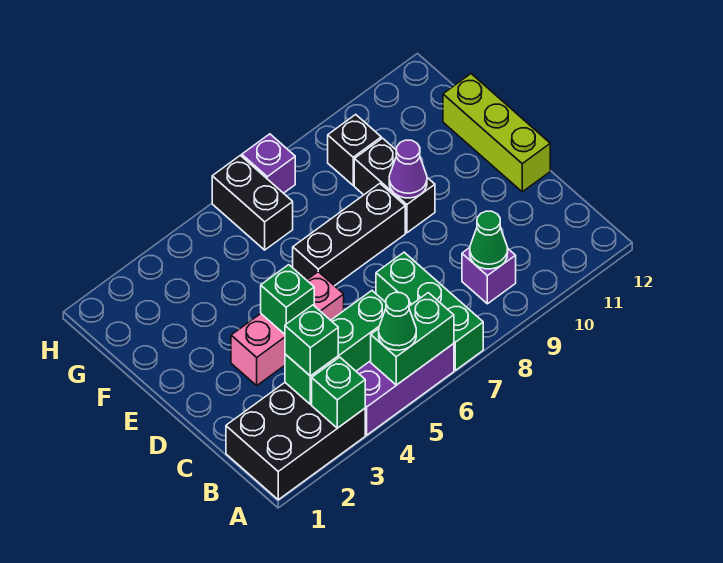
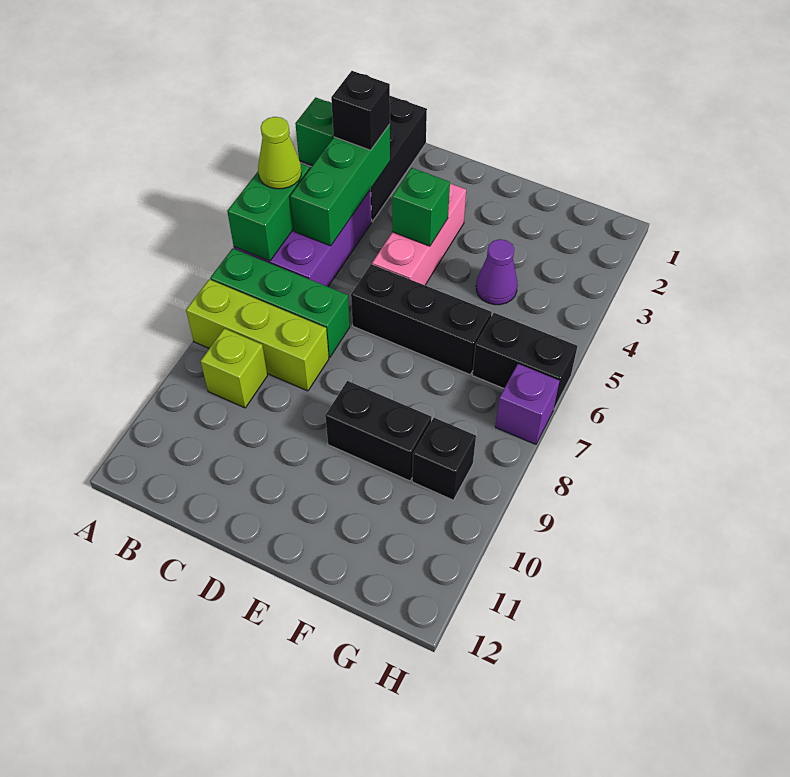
green cone A5 level 3 -> lime cone A5 level 3
green brick B3 level 3 -> black brick B3 level 3
purple brick B9 level 1 -> lime brick B9 level 1
green cone B9 level 2 -> none
lime brick D12:F12 level 1 -> lime brick A8:C8 level 1
black brick E6:E8 level 1 -> black brick D6:F6 level 1
purple cone E9 level 2 -> purple cone F4 level 1

